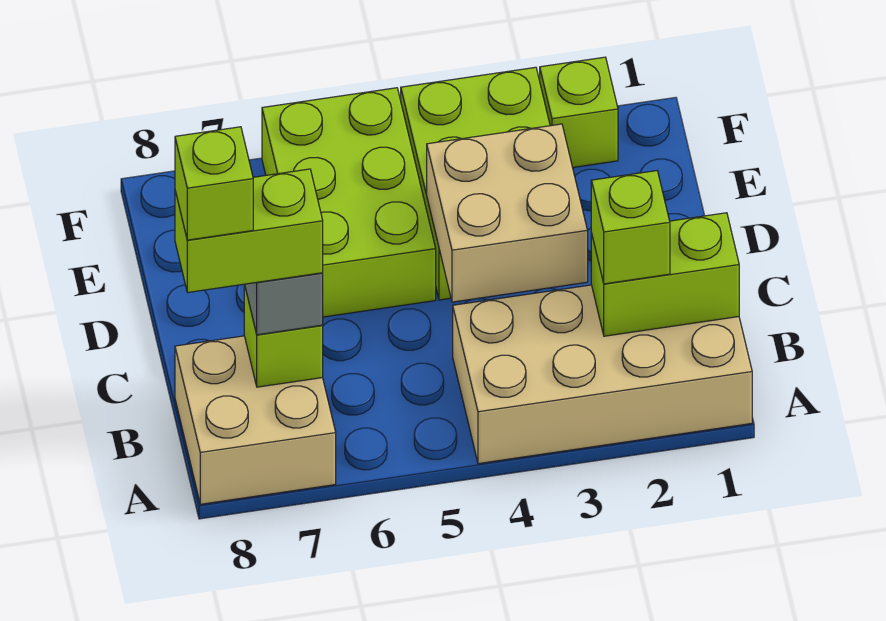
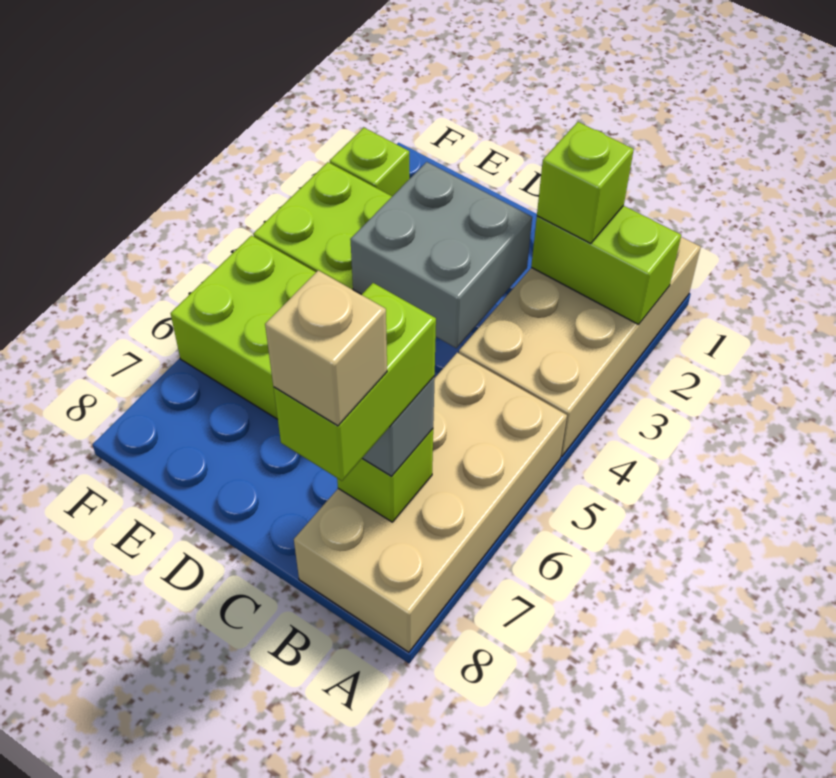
tan brick A7:B8 level 1 -> tan brick A5:B8 level 1
lime brick B1:B2 level 2 -> lime brick A2:B2 level 2
lime brick B8 level 5 -> tan brick B8 level 5
tan brick C3:D4 level 2 -> grey brick C3:D4 level 2

